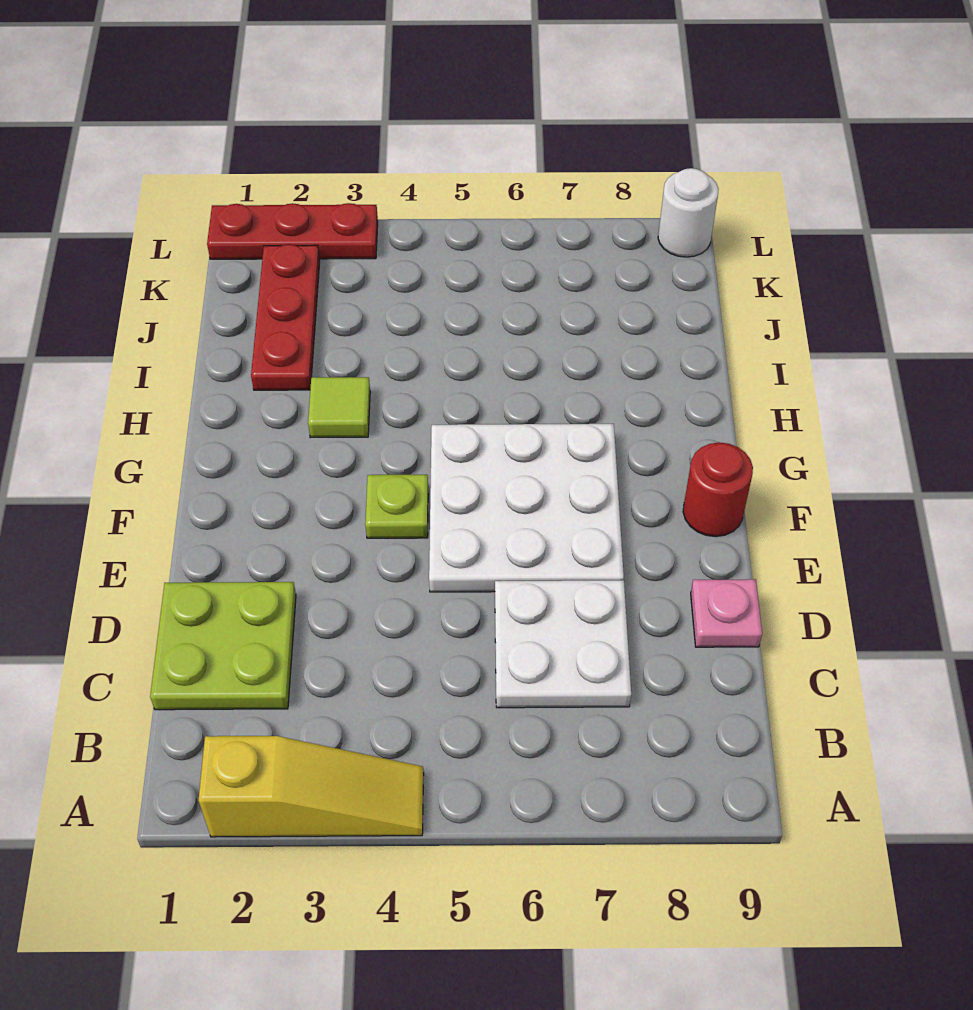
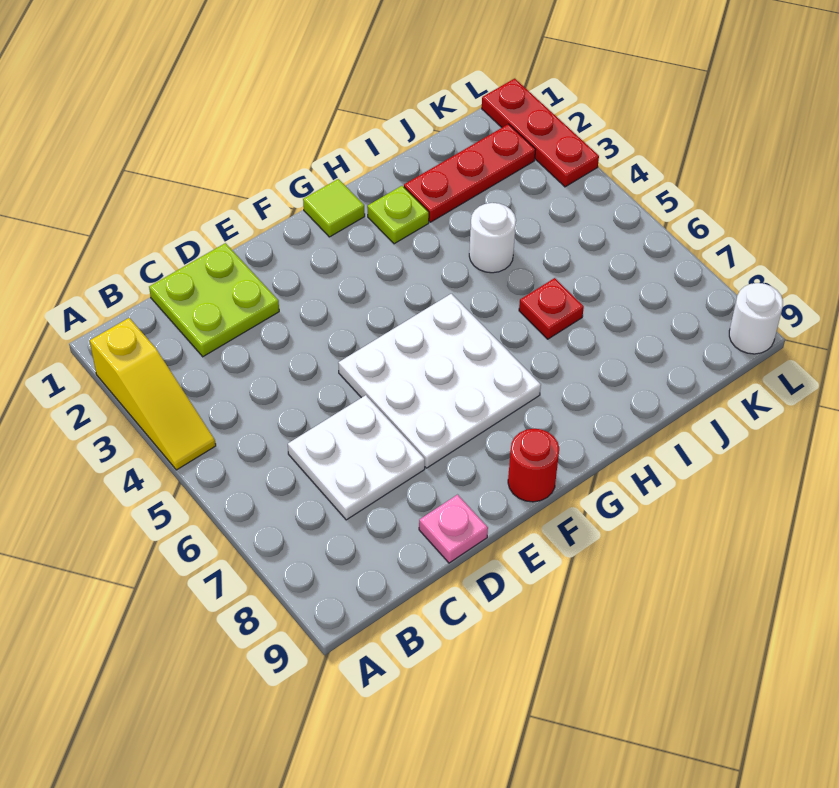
lime plate F4 level 1 -> lime plate H2 level 1
lime tile H3 level 1 -> lime tile G1 level 1
none -> white round brick I4 level 1
none -> red plate I6 level 1

